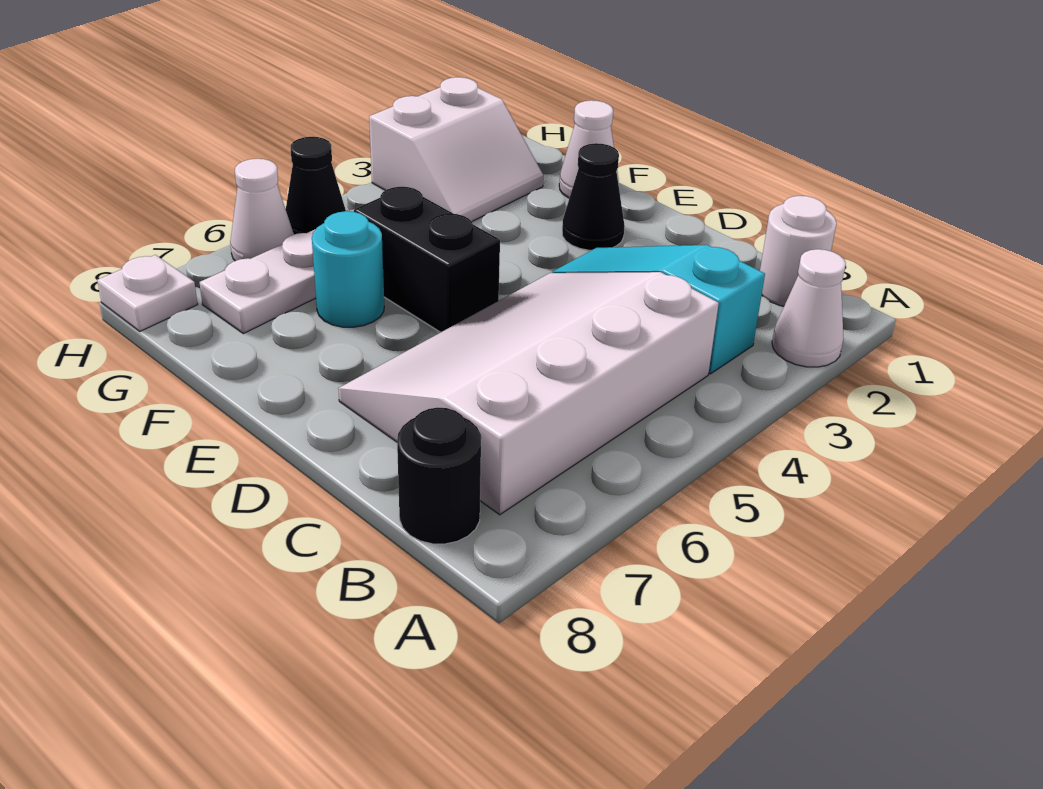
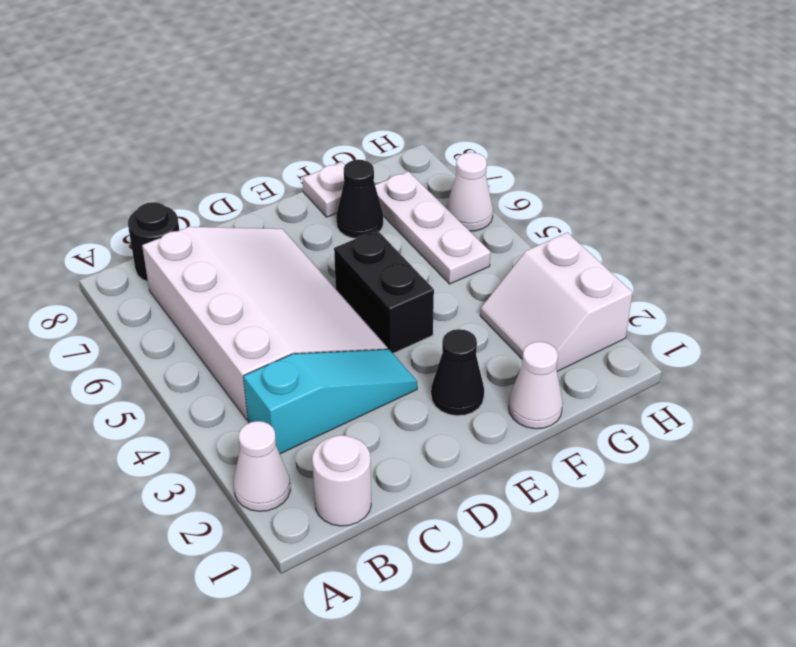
black brick E5:F5 level 1 -> black brick E4:E5 level 1
cyan round brick F6 level 1 -> none
black cone H5 level 1 -> black cone F7 level 1
white plate H8 level 1 -> white plate F8 level 1

